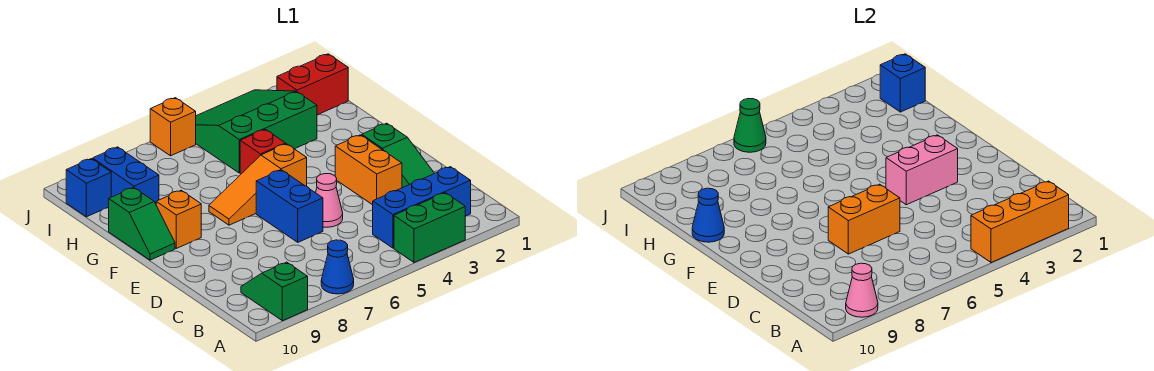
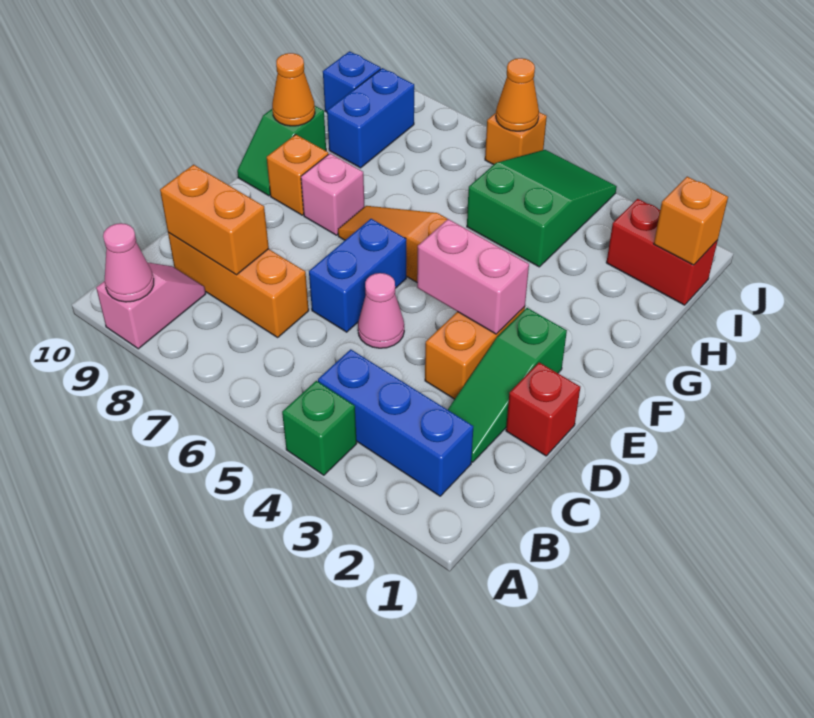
orange brick A2:A4 level 2 -> orange brick C7:C9 level 1
green brick A3:A4 level 1 -> green brick A4 level 1
blue cone A7 level 1 -> none
green slope A9:B9 level 1 top A -> pink slope A9:B9 level 1 top A
orange brick D6:D7 level 2 -> orange brick C8:C9 level 2
none -> pink brick F8 level 1
red brick G5 level 1 -> red brick D1 level 1
blue cone G10 level 2 -> orange cone G10 level 2
green slope H3:J5 level 1 top H -> green slope H4:J5 level 1 top H
blue brick I1 level 2 -> orange brick I1 level 2
green cone J6 level 2 -> orange cone J6 level 2

